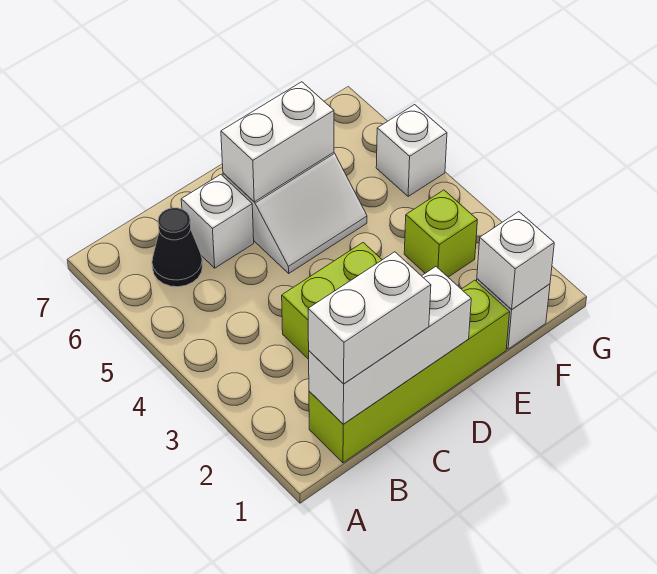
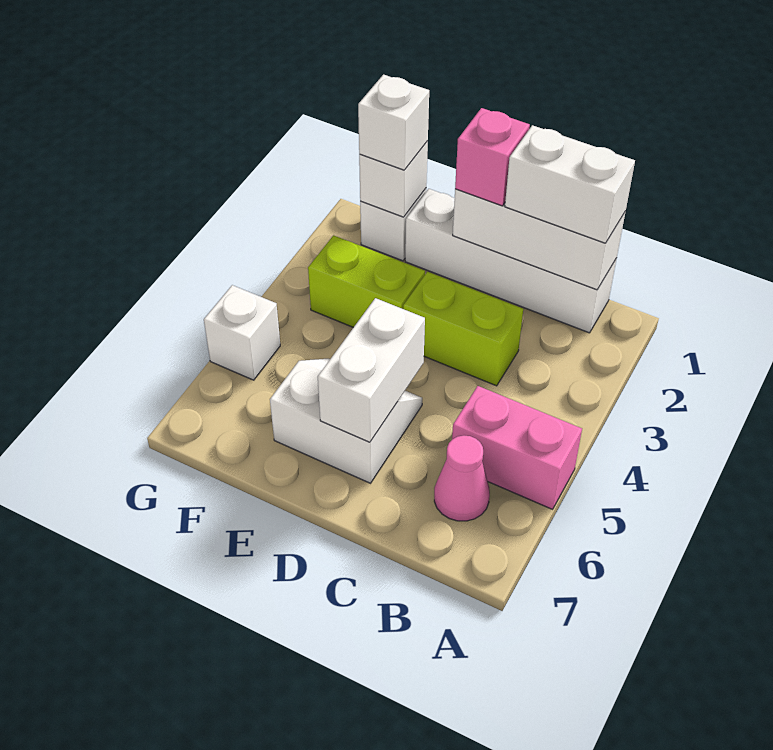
none -> pink brick A5:B5 level 1
lime brick B1:E1 level 1 -> white brick B1:E1 level 1
black cone B6 level 1 -> pink cone B6 level 1
white brick C6 level 1 -> white brick F1 level 3
none -> pink brick D1 level 3
white brick D6:E6 level 2 -> white brick D5:D6 level 2
lime brick F3 level 1 -> lime brick E3:F3 level 1

